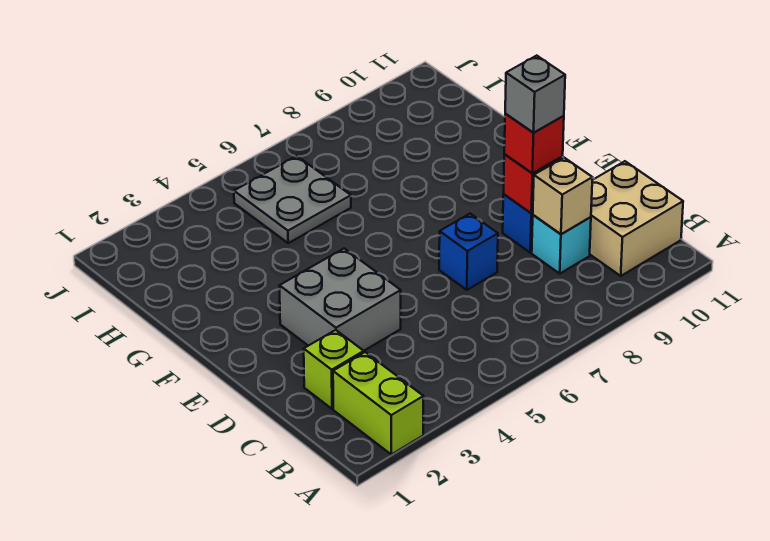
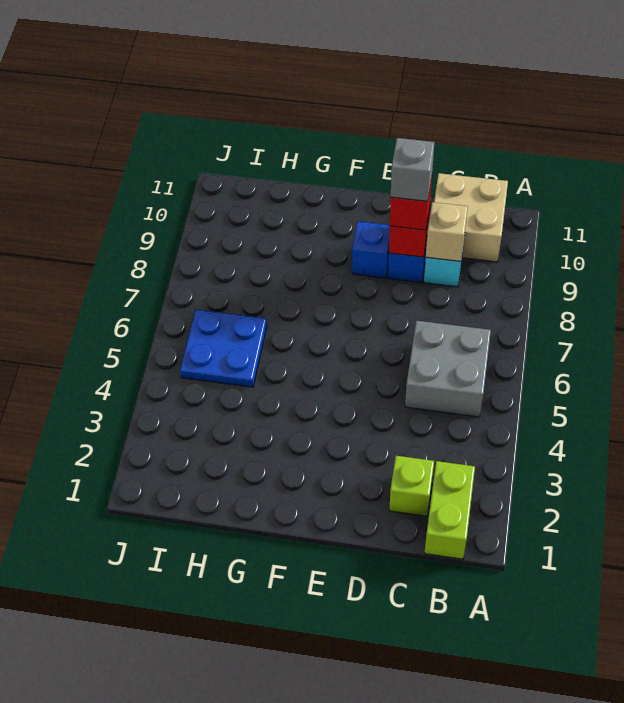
lime brick A2:B2 level 1 -> lime brick B1:B2 level 1
grey brick D3:E4 level 1 -> grey brick B5:C6 level 1
blue brick D7 level 1 -> blue brick E9 level 1
grey plate H5:I6 level 1 -> blue plate H5:I6 level 1

